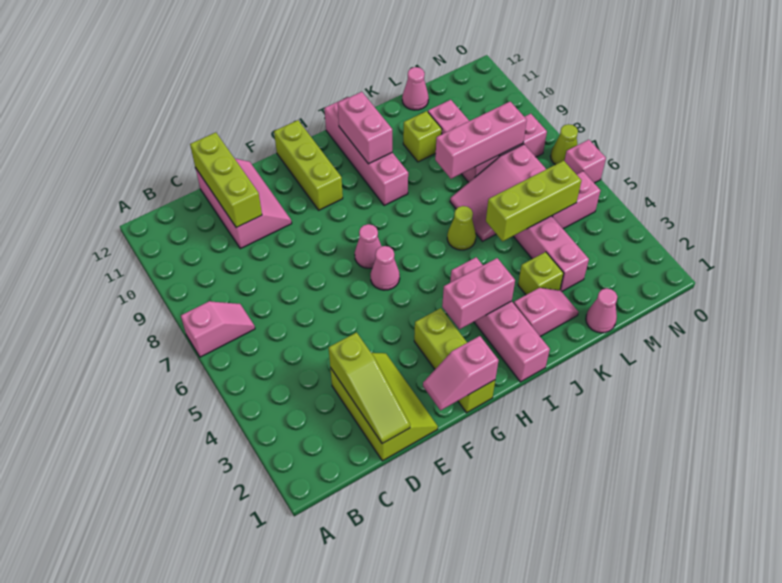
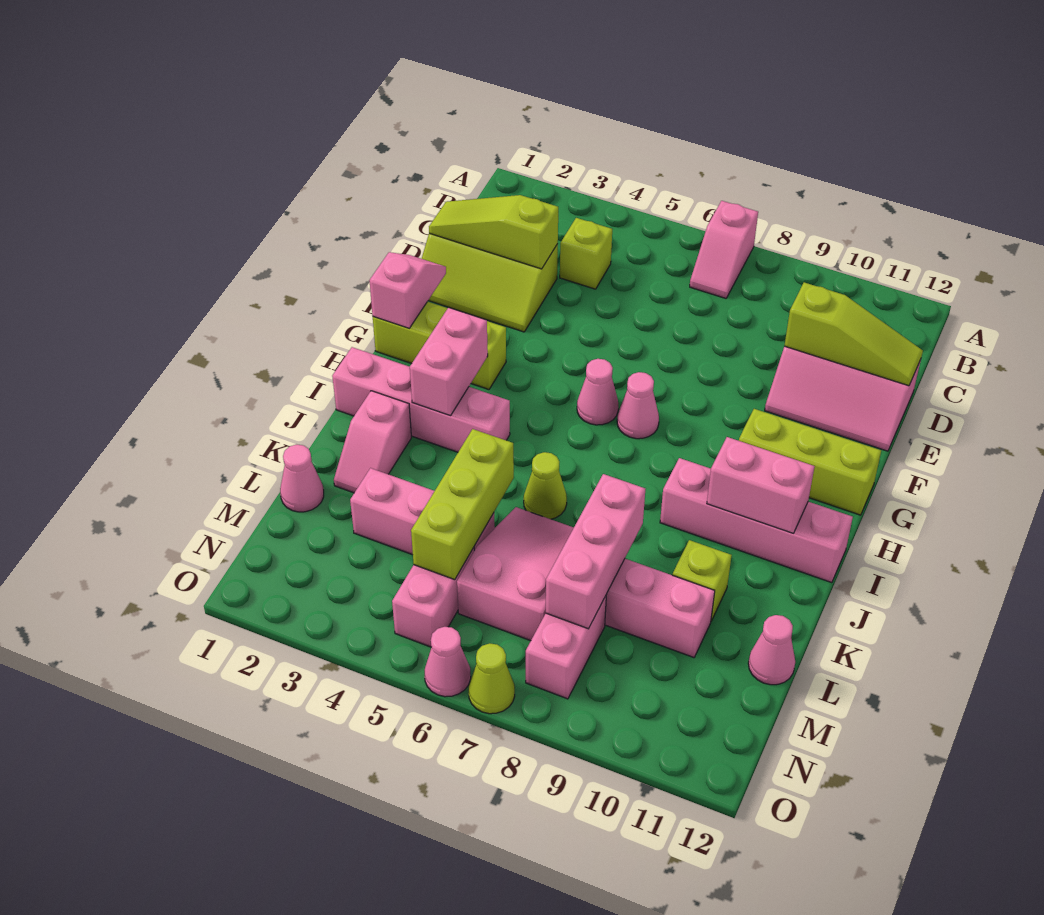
lime brick D10:D12 level 2 -> lime slope D10:D12 level 2 top 10
lime brick K3 level 1 -> lime brick C4 level 1
pink brick O6 level 1 -> pink cone O6 level 1

